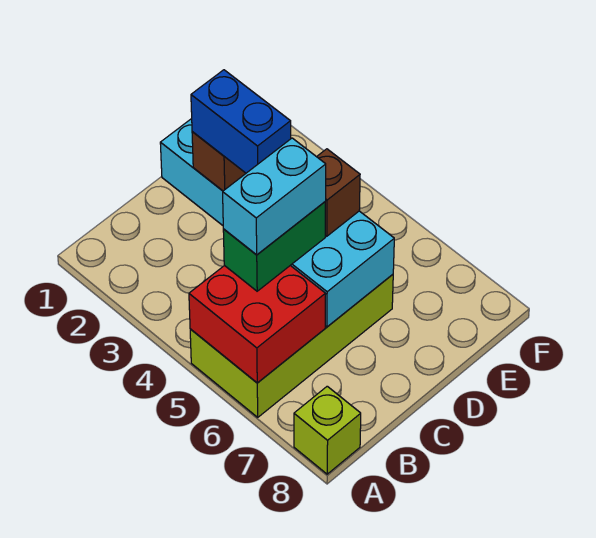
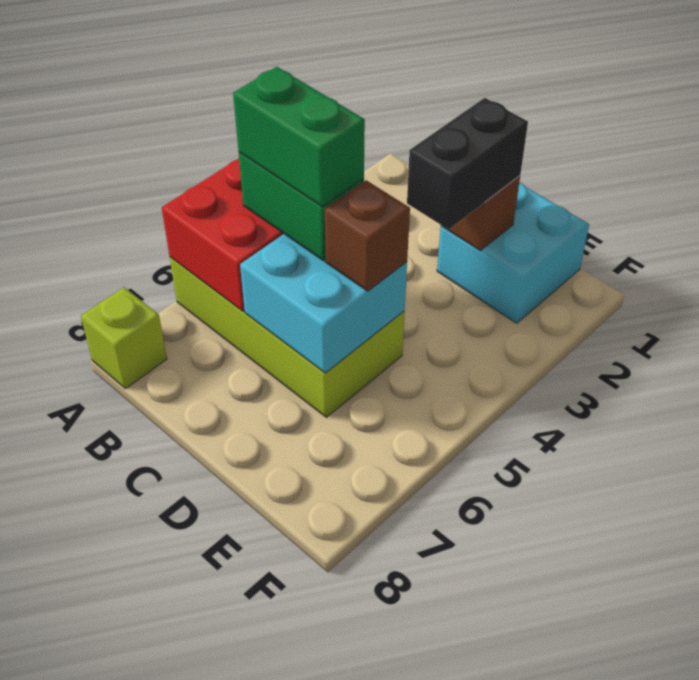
cyan brick B5:C5 level 4 -> green brick B5:C5 level 4
blue brick D2:D3 level 3 -> black brick D2:D3 level 3

